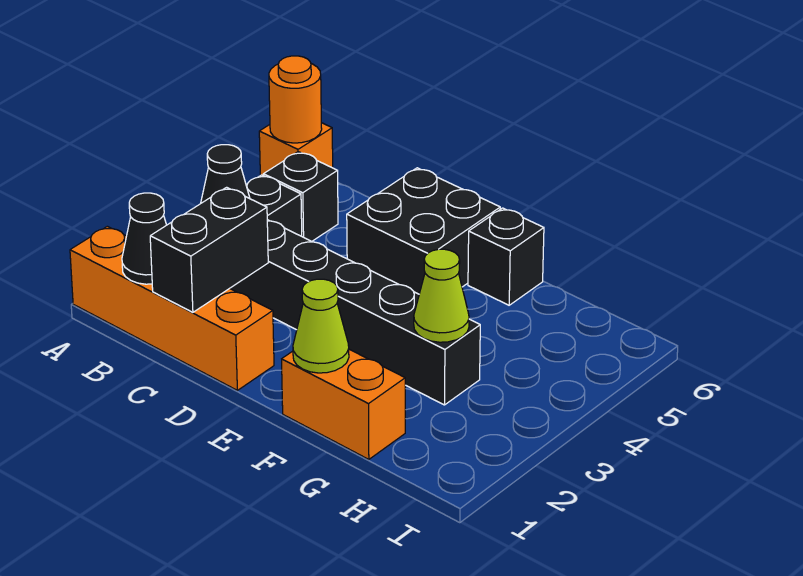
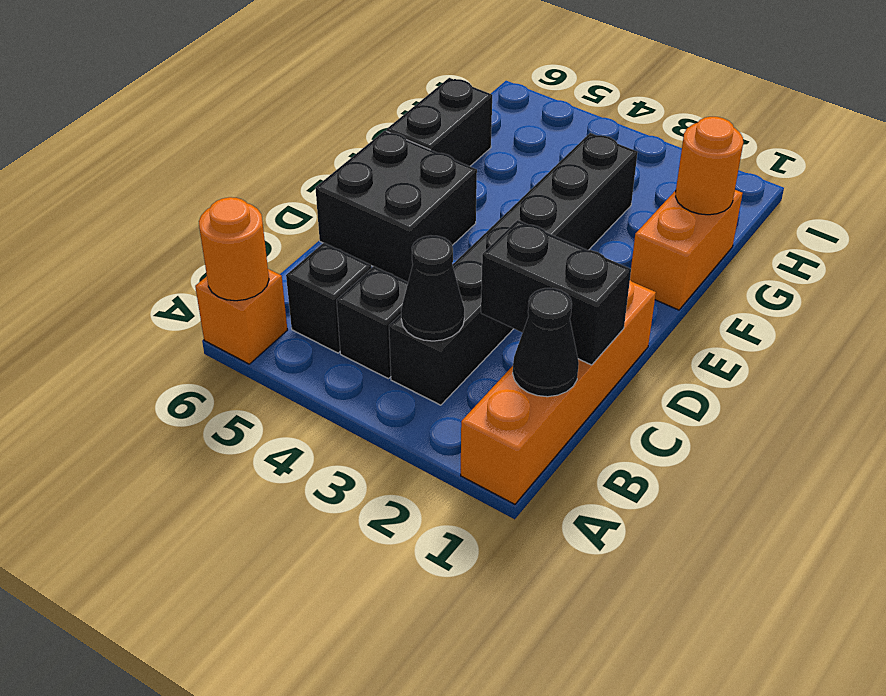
lime cone F1 level 2 -> none
black brick F6 level 1 -> black brick F6:G6 level 1
none -> orange round brick G1 level 2
lime cone G3 level 2 -> none

